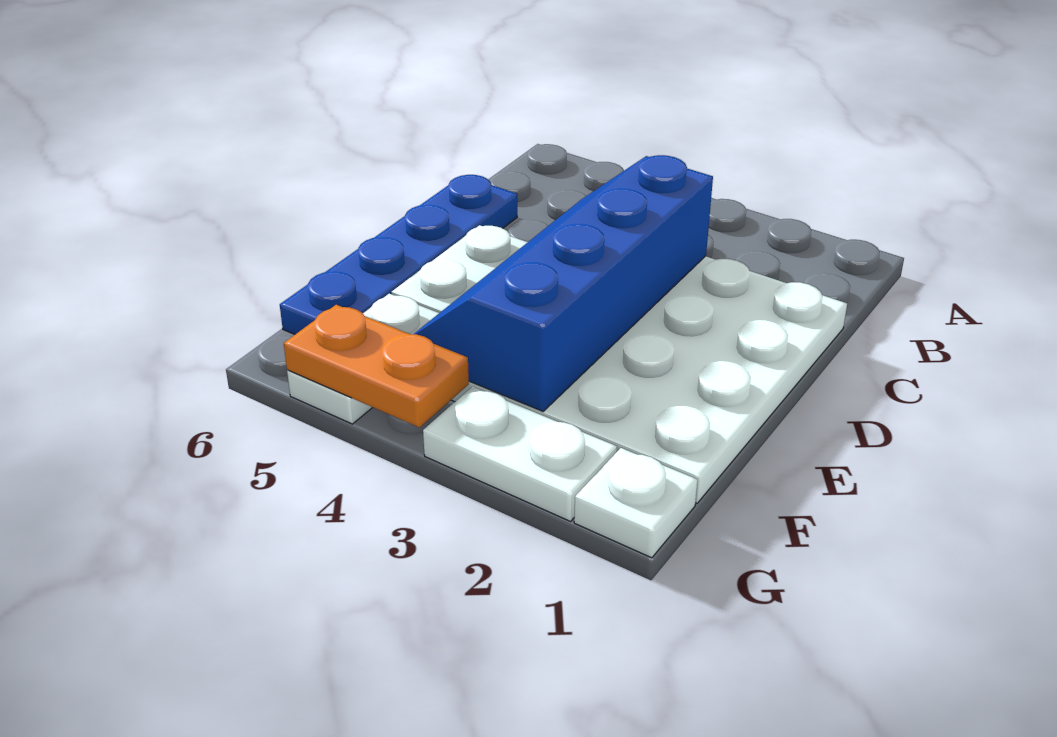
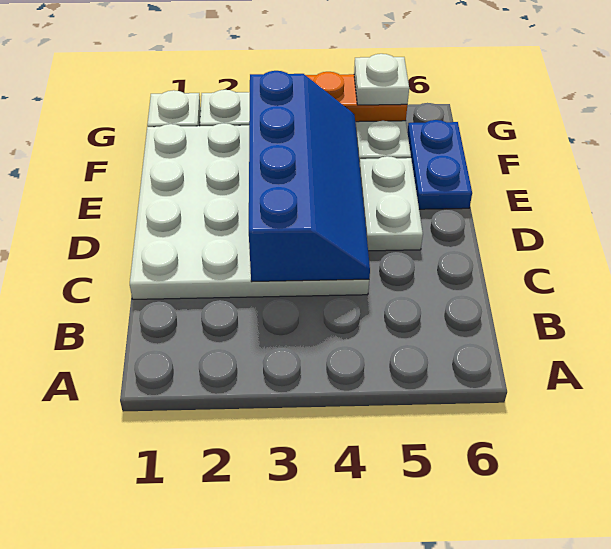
blue plate C6:F6 level 1 -> blue plate E6:F6 level 1
none -> white plate G5 level 3

